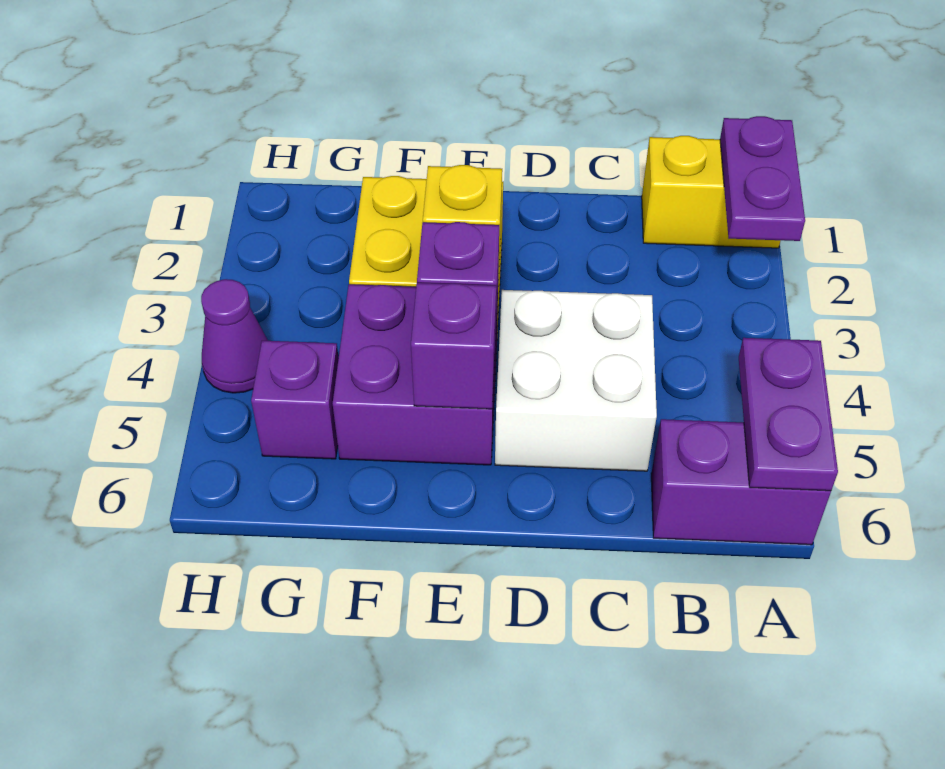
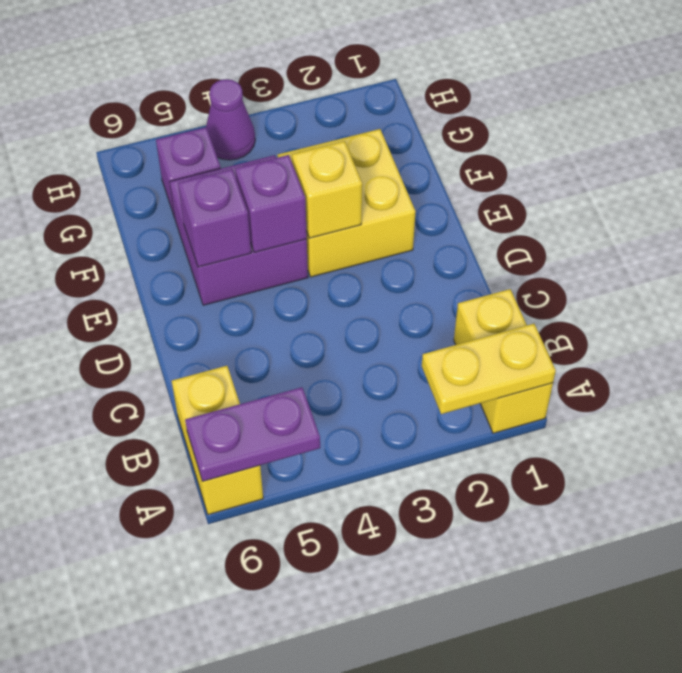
purple plate A1:A2 level 2 -> yellow plate A1:A2 level 2
purple brick A6:B6 level 1 -> yellow brick A6:B6 level 1
white brick C4:D5 level 1 -> none

